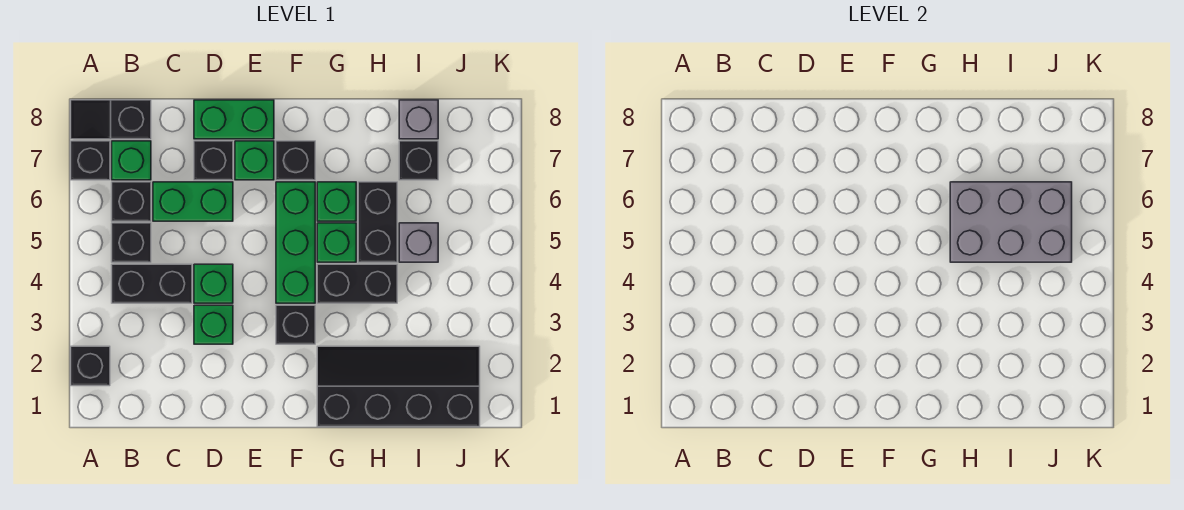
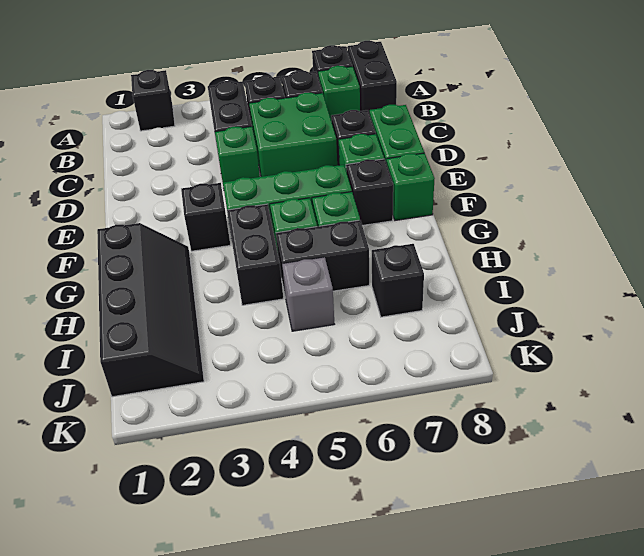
black slope A8:B8 level 1 top B -> black brick A8:B8 level 1
green brick C6:D6 level 1 -> green brick C5:D6 level 1
green brick D3 level 1 -> green brick F8 level 1
grey brick H5:J6 level 2 -> none
grey brick I8 level 1 -> none

